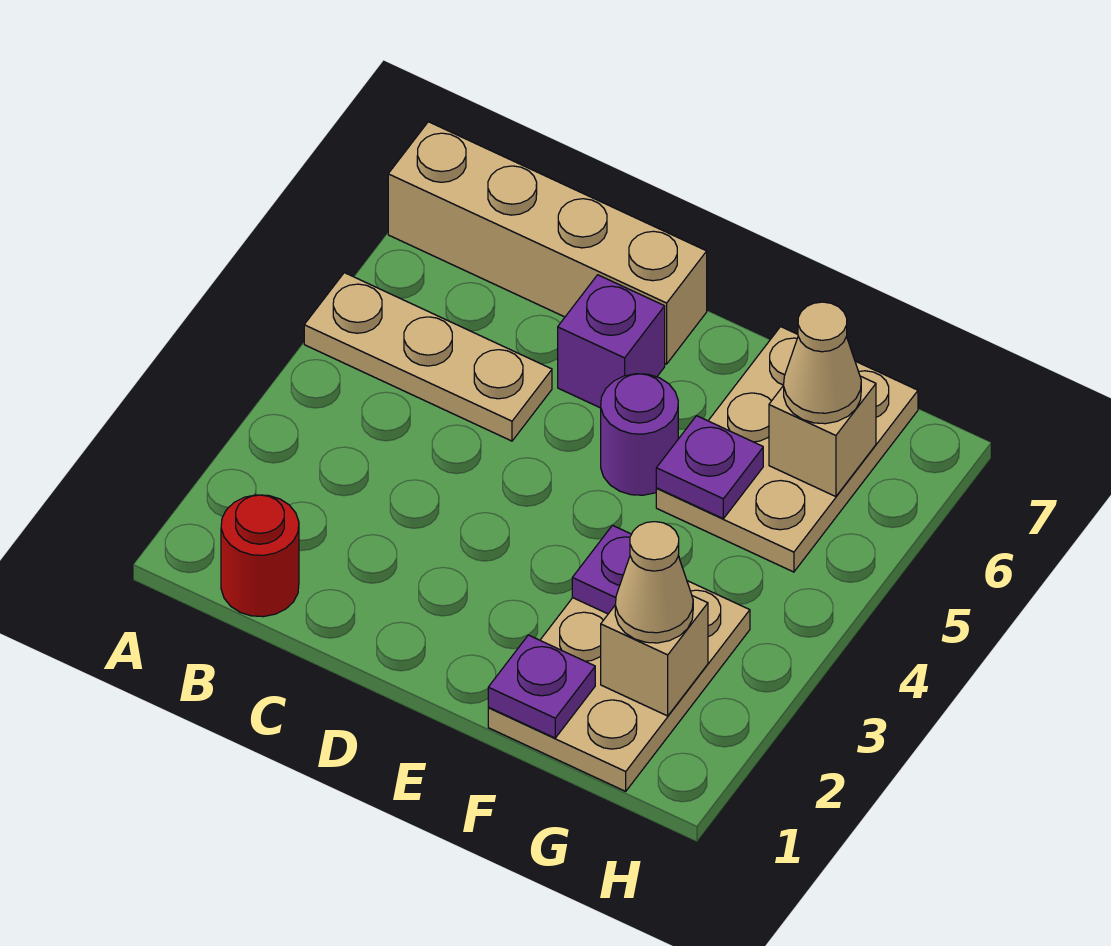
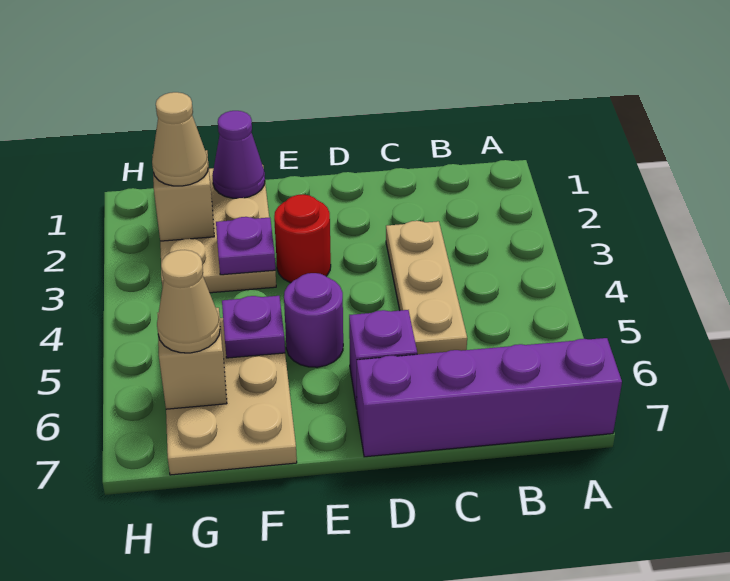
tan plate A5:C5 level 1 -> tan plate C3:C5 level 1
tan brick A7:D7 level 1 -> purple brick A7:D7 level 1
red round brick B1 level 1 -> red round brick E3 level 1
purple plate F1 level 2 -> purple cone F1 level 2

